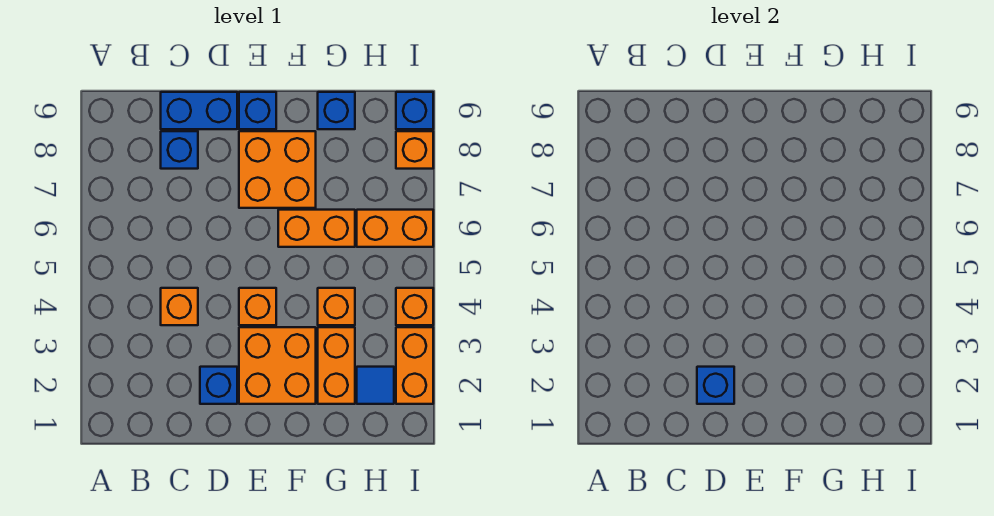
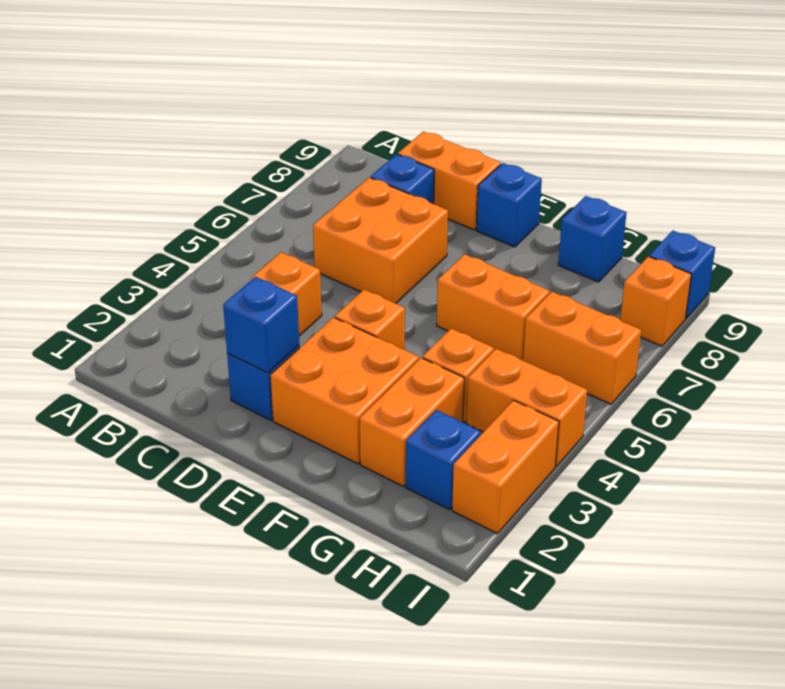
blue brick C9:D9 level 1 -> orange brick C9:D9 level 1
orange brick E7:F8 level 1 -> orange brick C6:D7 level 1
blue tile H2 level 1 -> blue brick H2 level 1
orange brick I4 level 1 -> orange brick H4:I4 level 1

